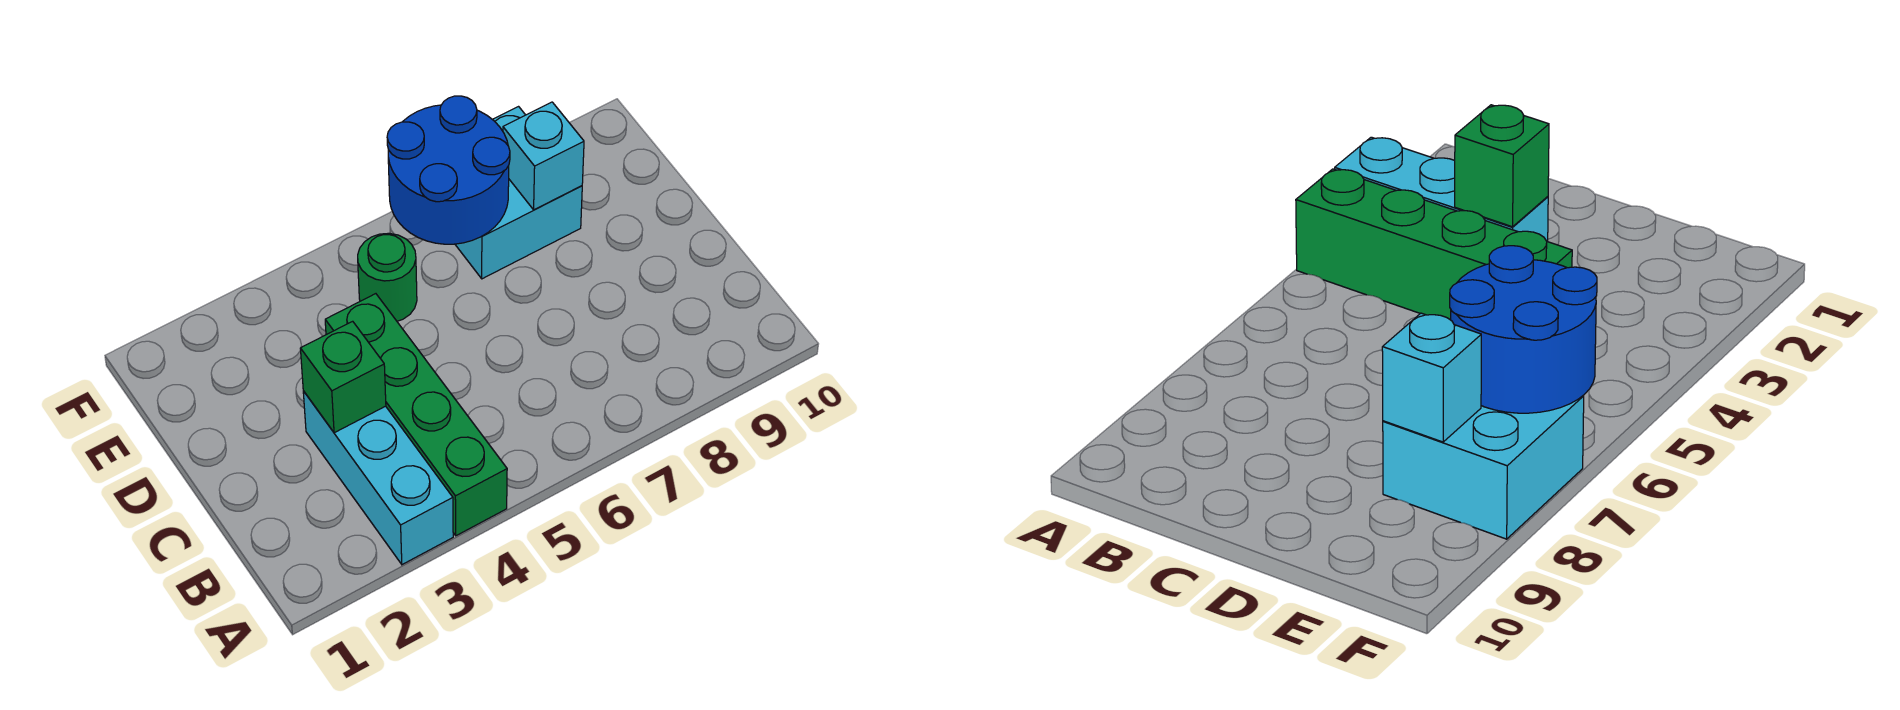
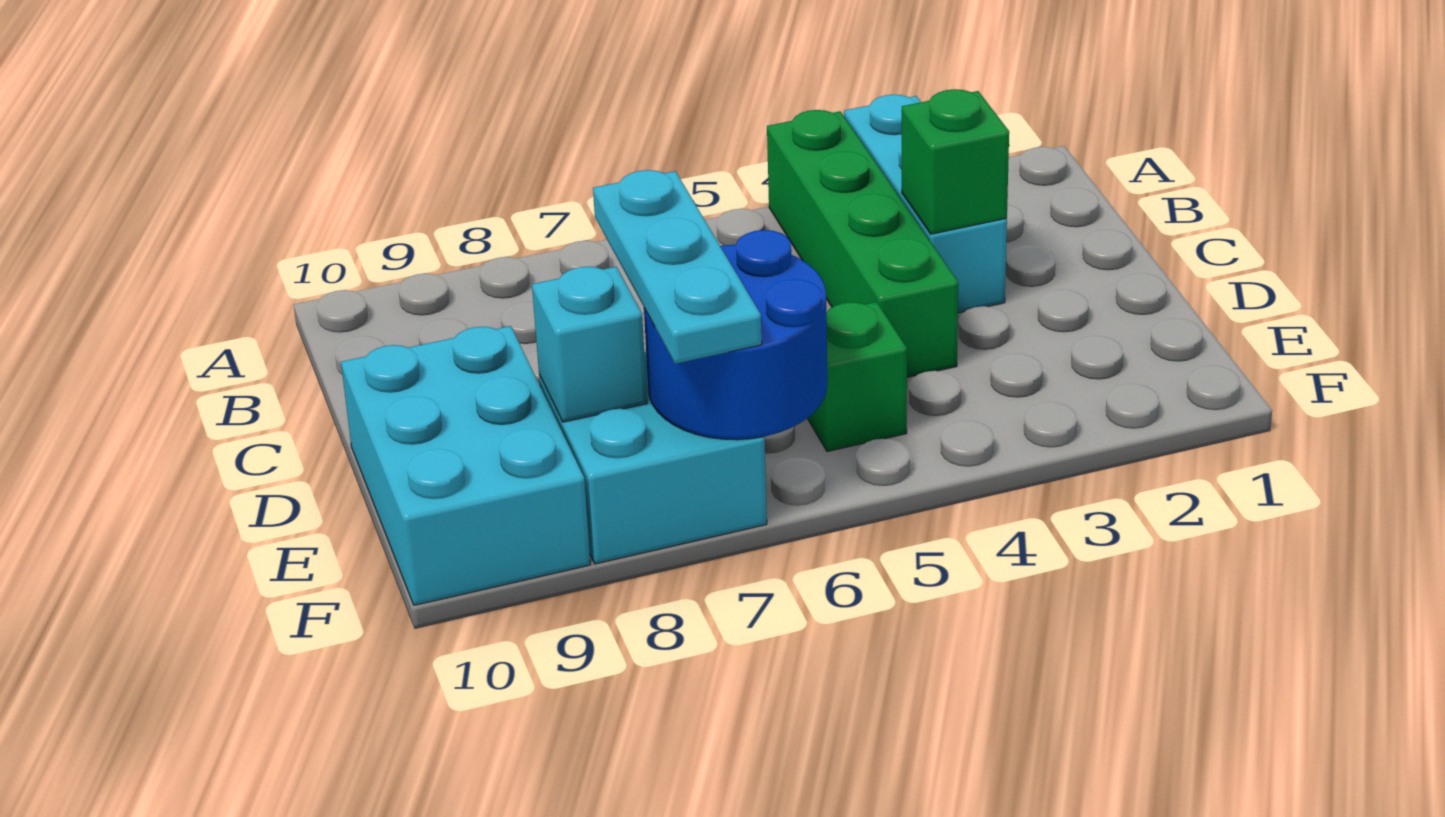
none -> cyan plate D7:F7 level 3
none -> cyan brick D9:F10 level 1
green round brick E5 level 1 -> green brick E5 level 1

